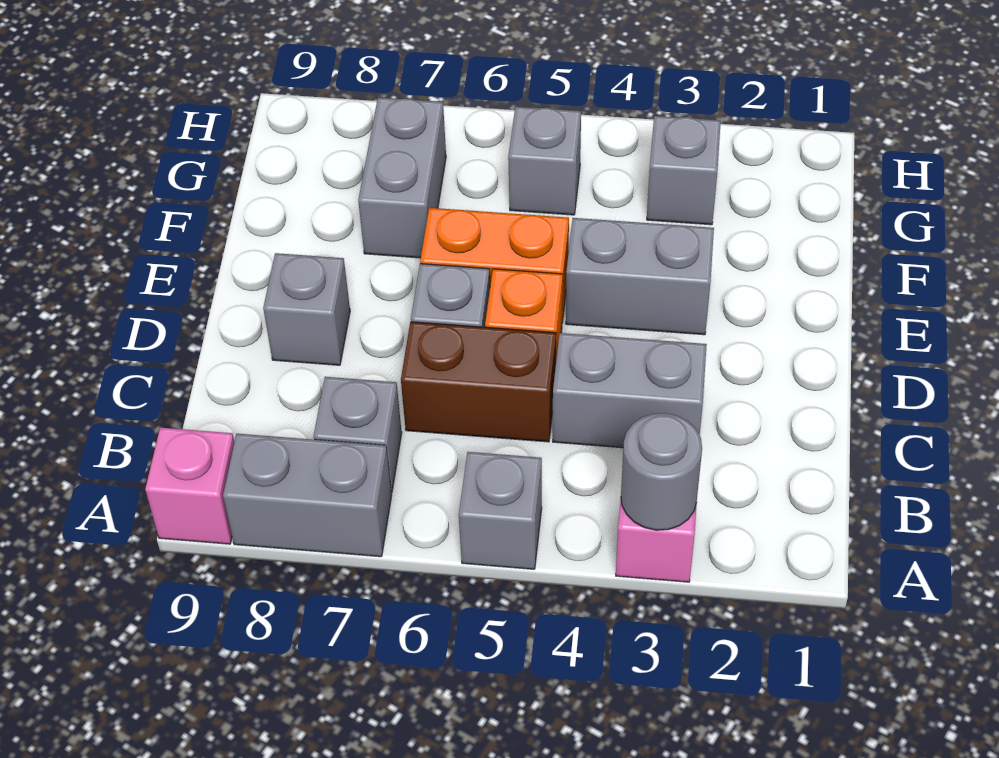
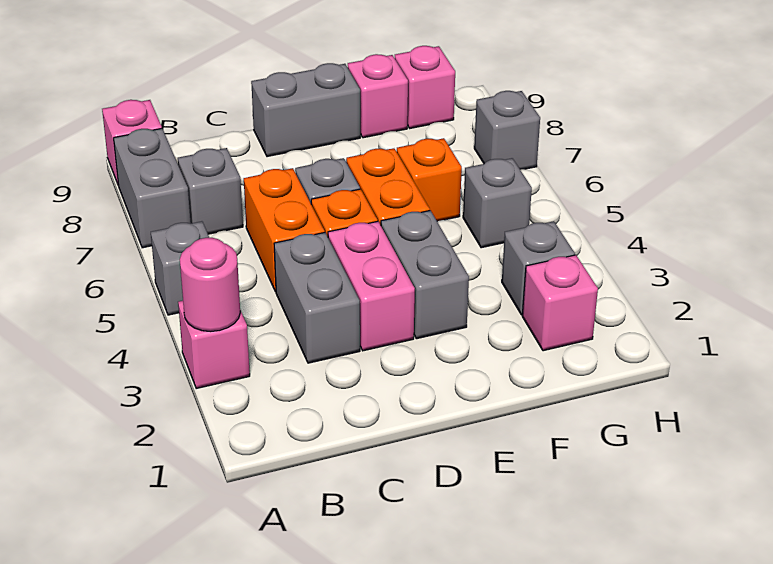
grey round brick A3 level 2 -> pink round brick A3 level 2
brown brick C5:C6 level 1 -> orange brick C5:C6 level 1
none -> pink brick D3:D4 level 1
grey brick D8 level 1 -> grey brick H7 level 1
none -> orange brick F6 level 1
grey brick F7:G7 level 1 -> grey brick D9:E9 level 1
none -> pink brick F9 level 1
none -> pink brick G2 level 1
none -> pink brick G9 level 1

